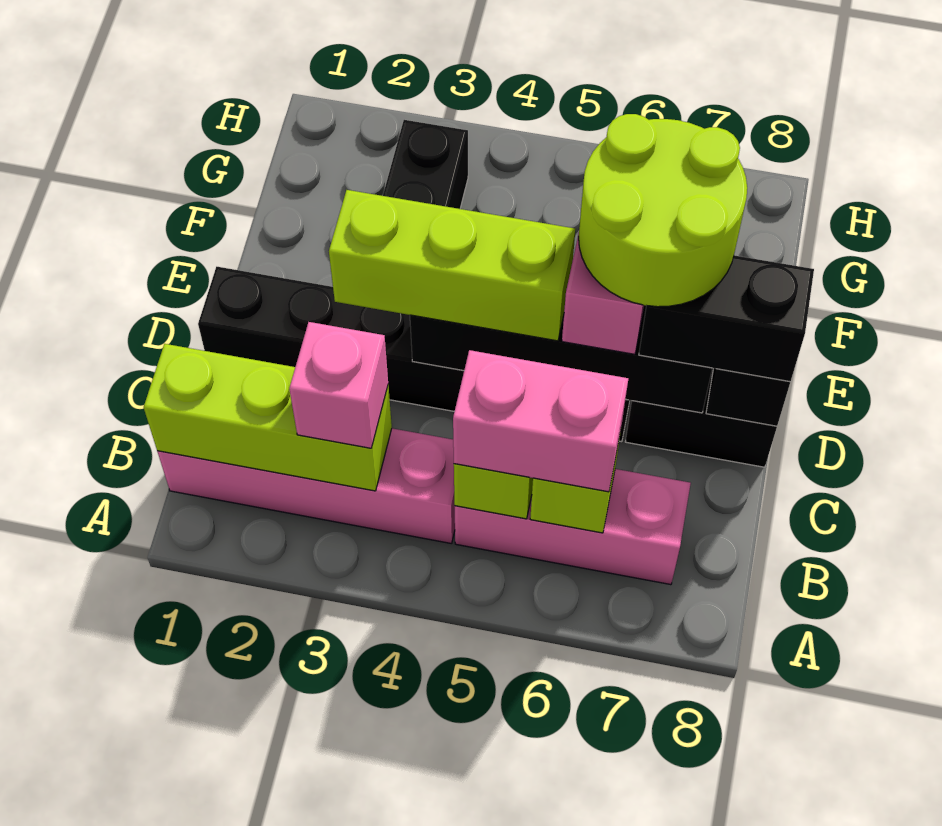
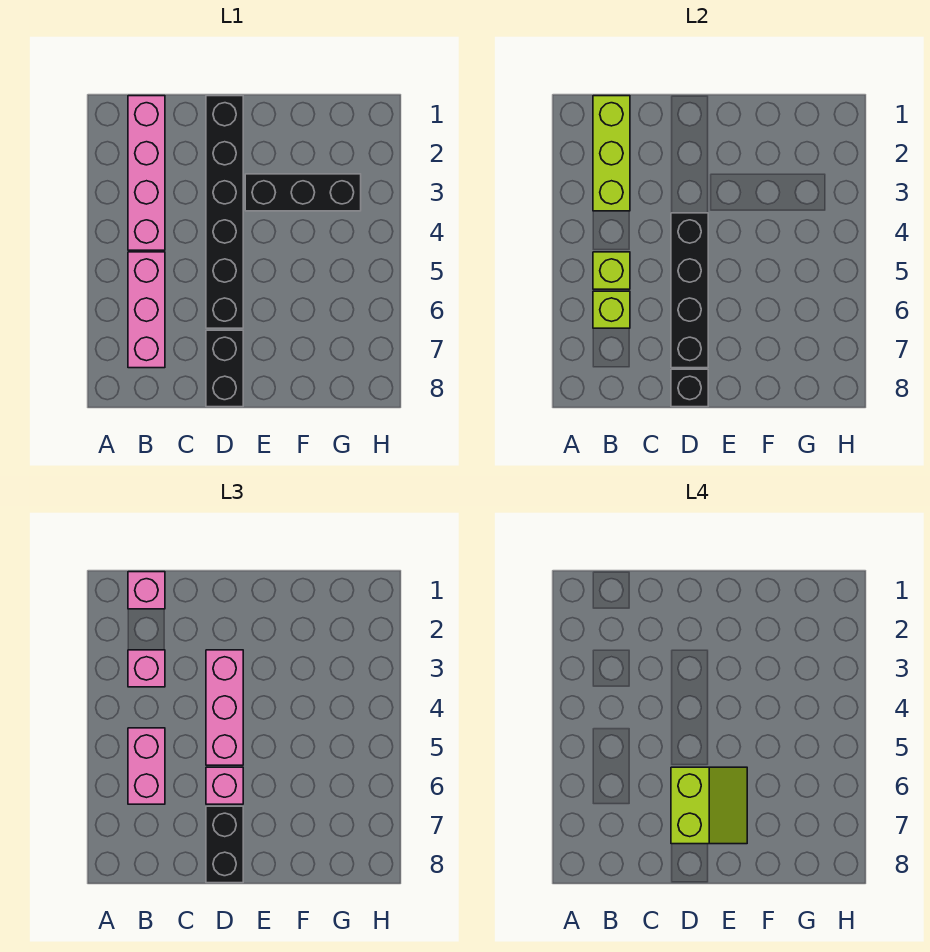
none -> pink brick B1 level 3
lime brick D3:D5 level 3 -> pink brick D3:D5 level 3
lime round brick D6:E7 level 4 -> lime slope D6:E7 level 4 top D

